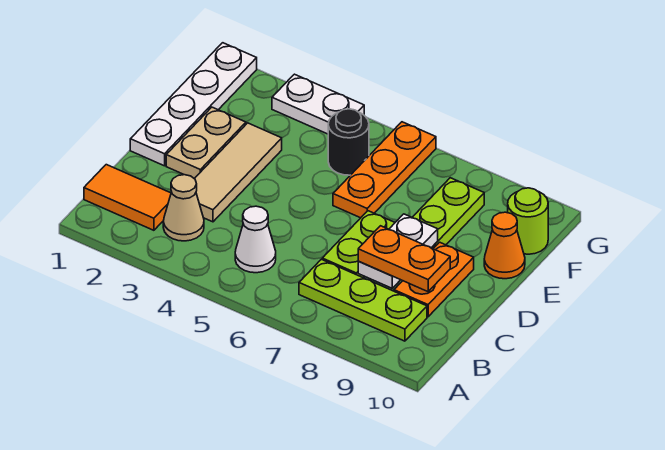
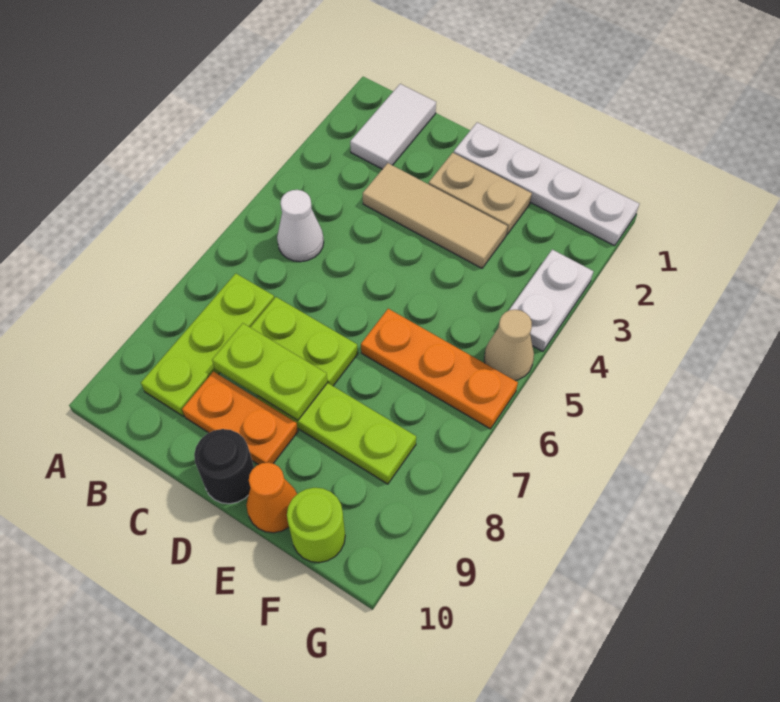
orange tile B1:B2 level 1 -> white tile B1:B2 level 1
tan cone B3 level 1 -> tan cone G5 level 1
white plate C8:D8 level 2 -> lime plate C8:D8 level 2
orange plate C8:C9 level 3 -> none
black round brick F5 level 1 -> black round brick D10 level 1

